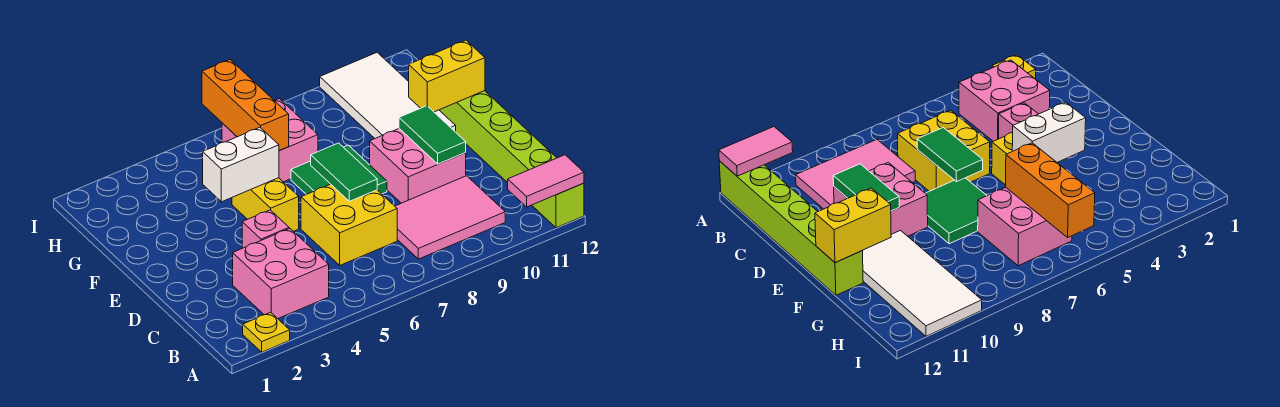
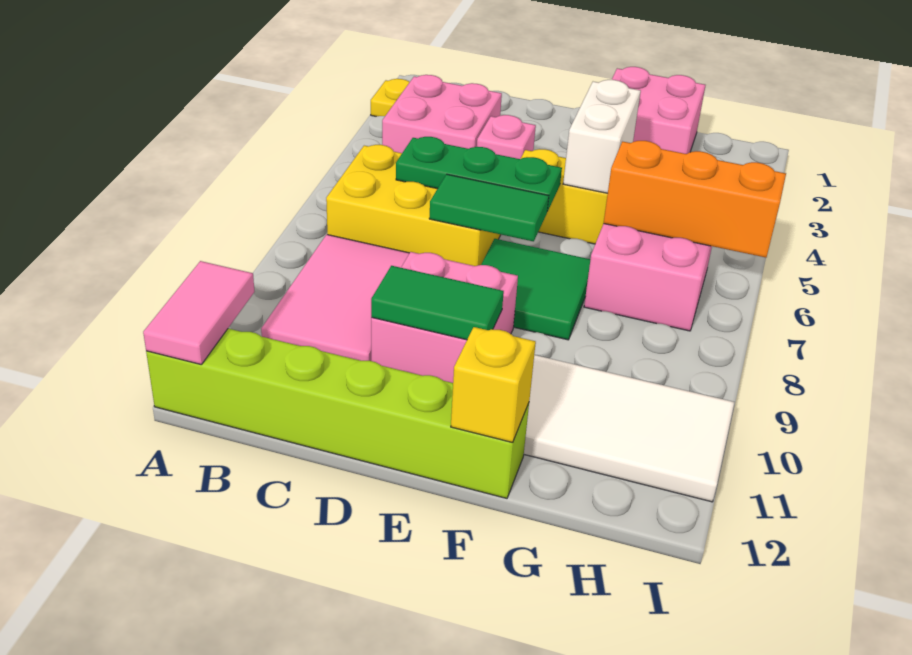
yellow brick C6:D7 level 1 -> yellow brick B6:D7 level 1
none -> green plate C6:E6 level 2
none -> pink brick F1:G2 level 1
yellow brick F11:F12 level 2 -> yellow brick F12 level 2

